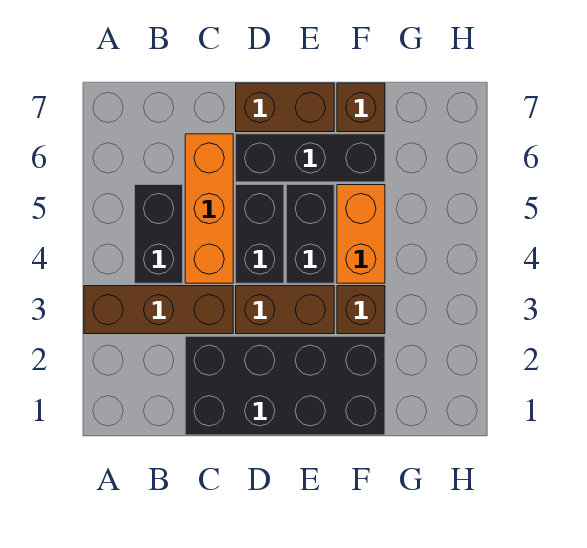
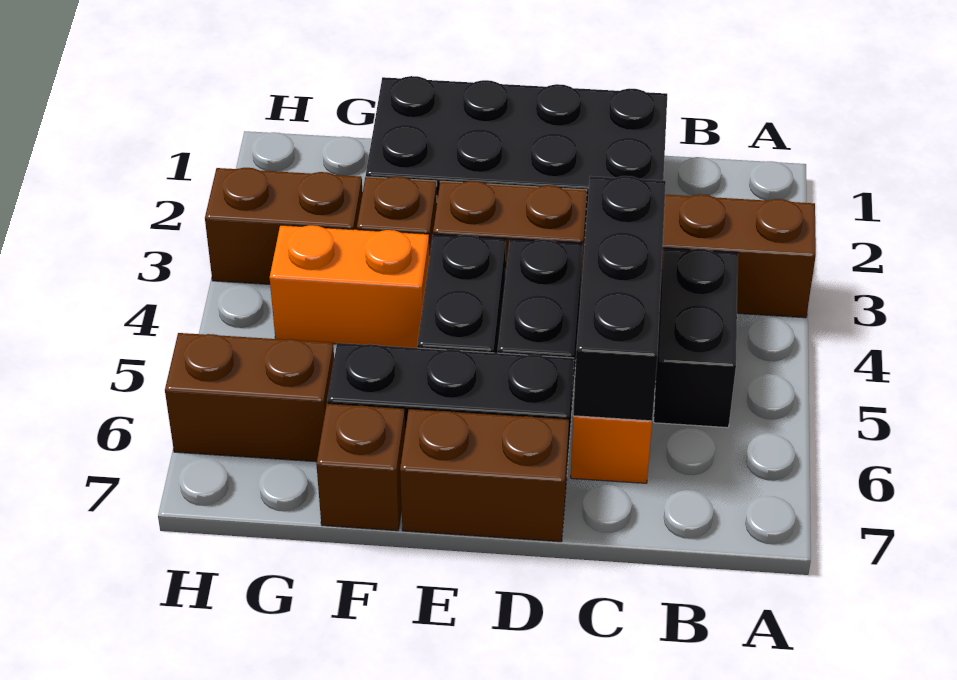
none -> black brick C4:C6 level 2
orange brick F4:F5 level 1 -> orange brick F4:G4 level 1
none -> brown brick G3:H3 level 1
none -> brown brick G6:H6 level 1

